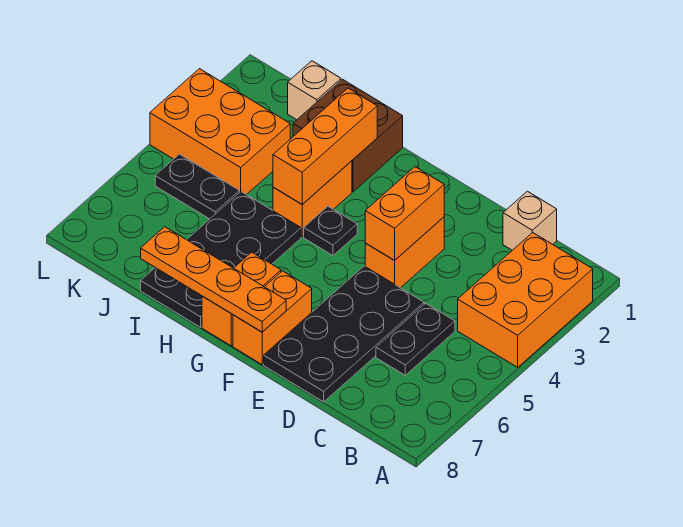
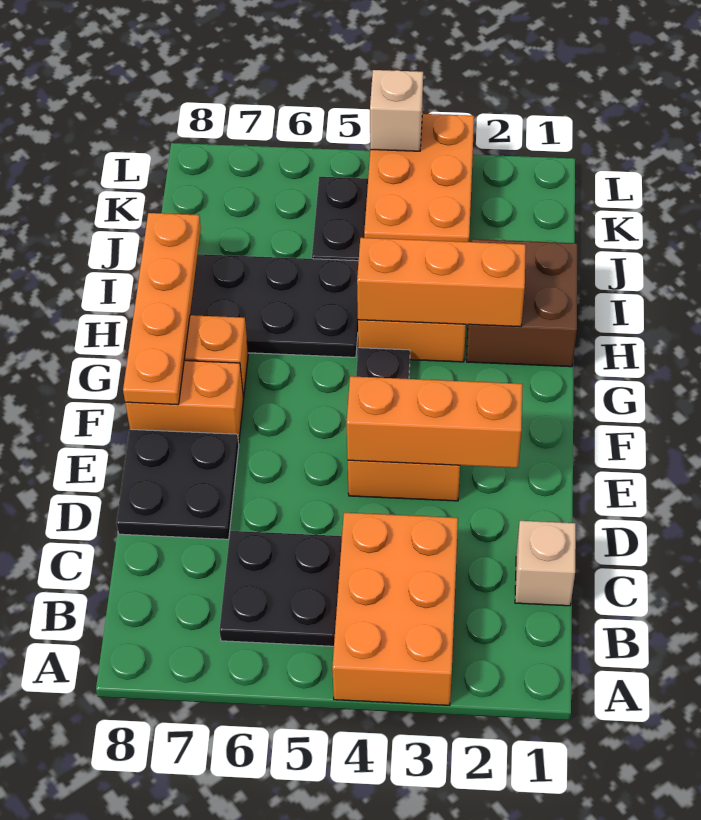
orange brick A2:B4 level 1 -> orange brick A3:C4 level 1
black plate C5:C6 level 1 -> black plate B5:C6 level 1
black plate D5:E8 level 1 -> black plate D7:E8 level 1
orange brick E3:E4 level 2 -> orange brick E2:E4 level 2
tan brick J1 level 1 -> tan brick L4 level 2

